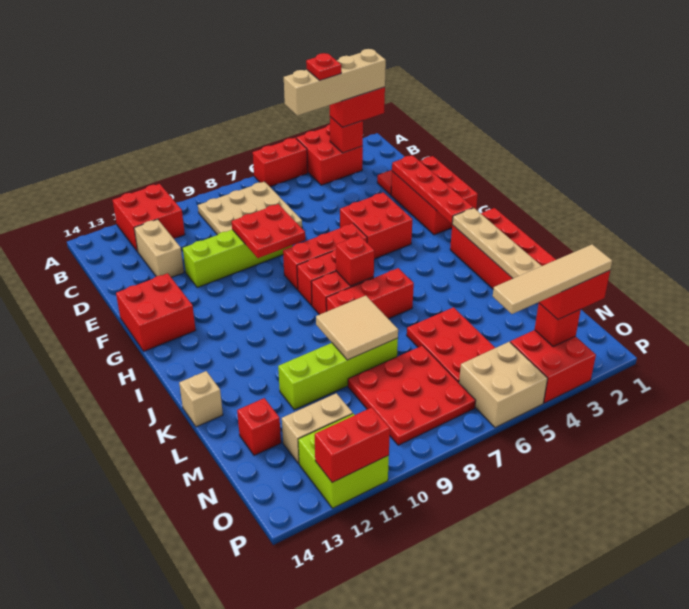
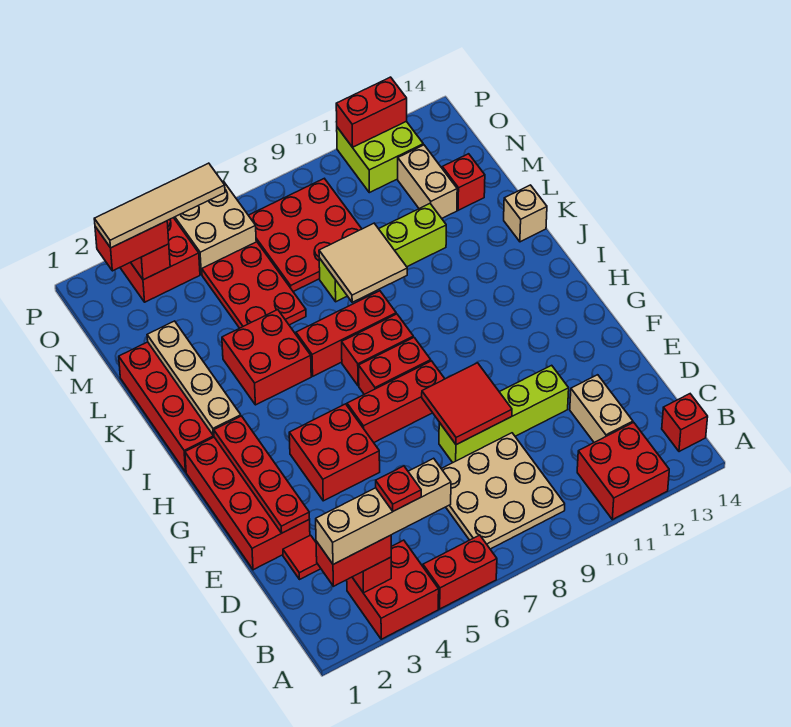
red brick E1:G2 level 1 -> red brick E1:H2 level 1
red plate E8:F9 level 2 -> red tile E8:F9 level 2
red brick F13:G14 level 1 -> red brick J4:K5 level 1
red brick I7 level 2 -> red brick B14 level 1
tan brick N11:N12 level 1 -> tan brick M12:N12 level 1

